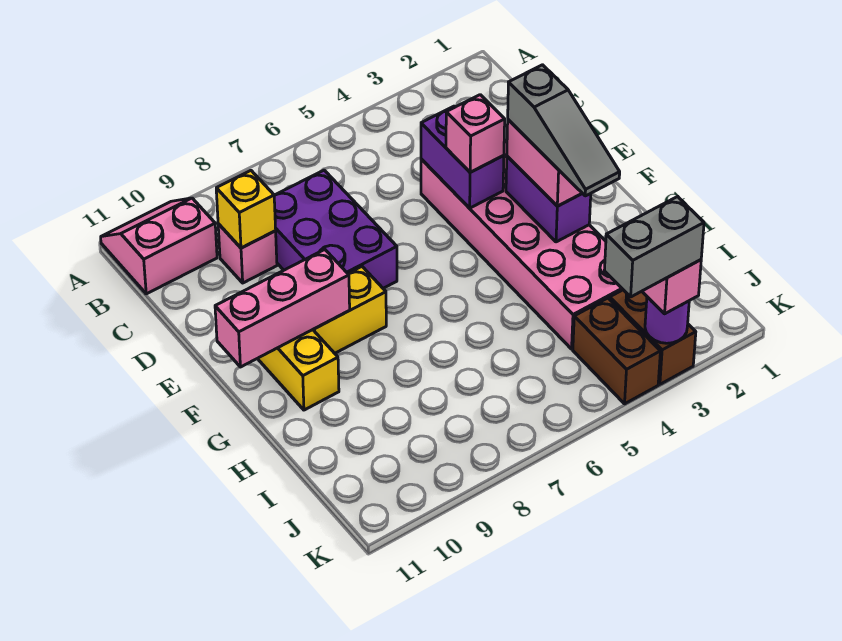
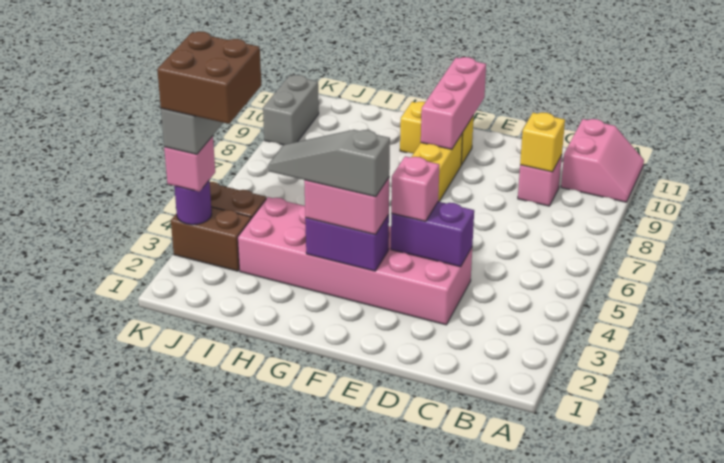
purple brick C7:E8 level 1 -> none
none -> brown brick J3:K4 level 5
none -> grey brick K9:K10 level 1

